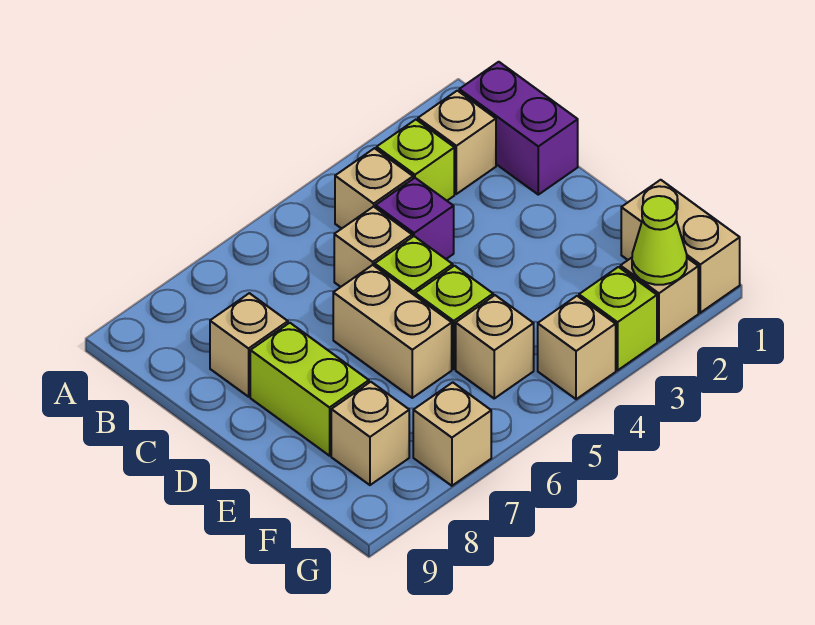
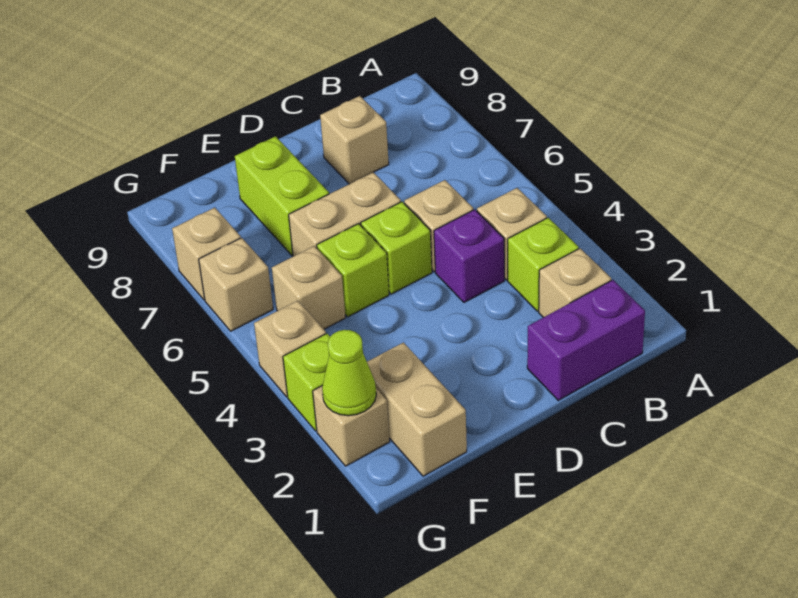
lime brick D8:E8 level 1 -> lime brick E7:E8 level 1
tan brick F1:G1 level 1 -> tan brick F1:F2 level 1
tan brick F8 level 1 -> tan brick G6 level 1

